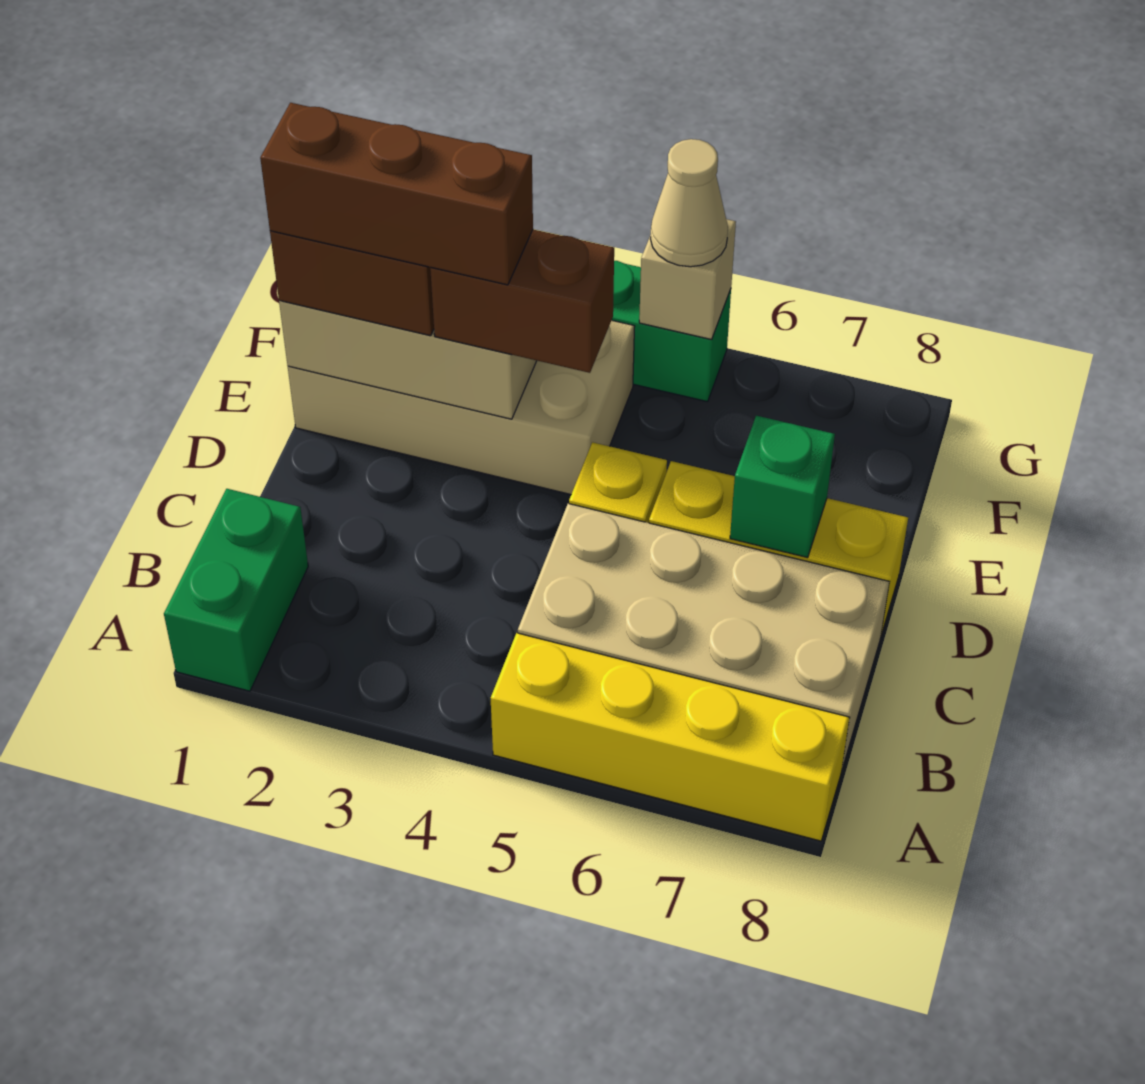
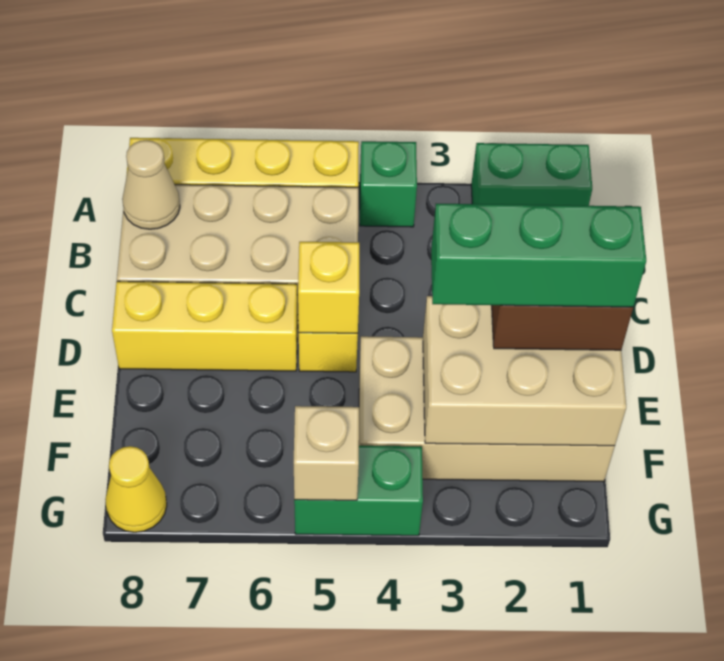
green brick A1:B1 level 1 -> green brick A1:A2 level 1
none -> yellow brick D5 level 2
green brick D7 level 2 -> green brick A4 level 1
brown brick E1:E3 level 4 -> green brick E1:E3 level 4
brown brick E3:E4 level 3 -> none
tan cone G5 level 3 -> tan cone B8 level 2
none -> yellow cone G8 level 1

